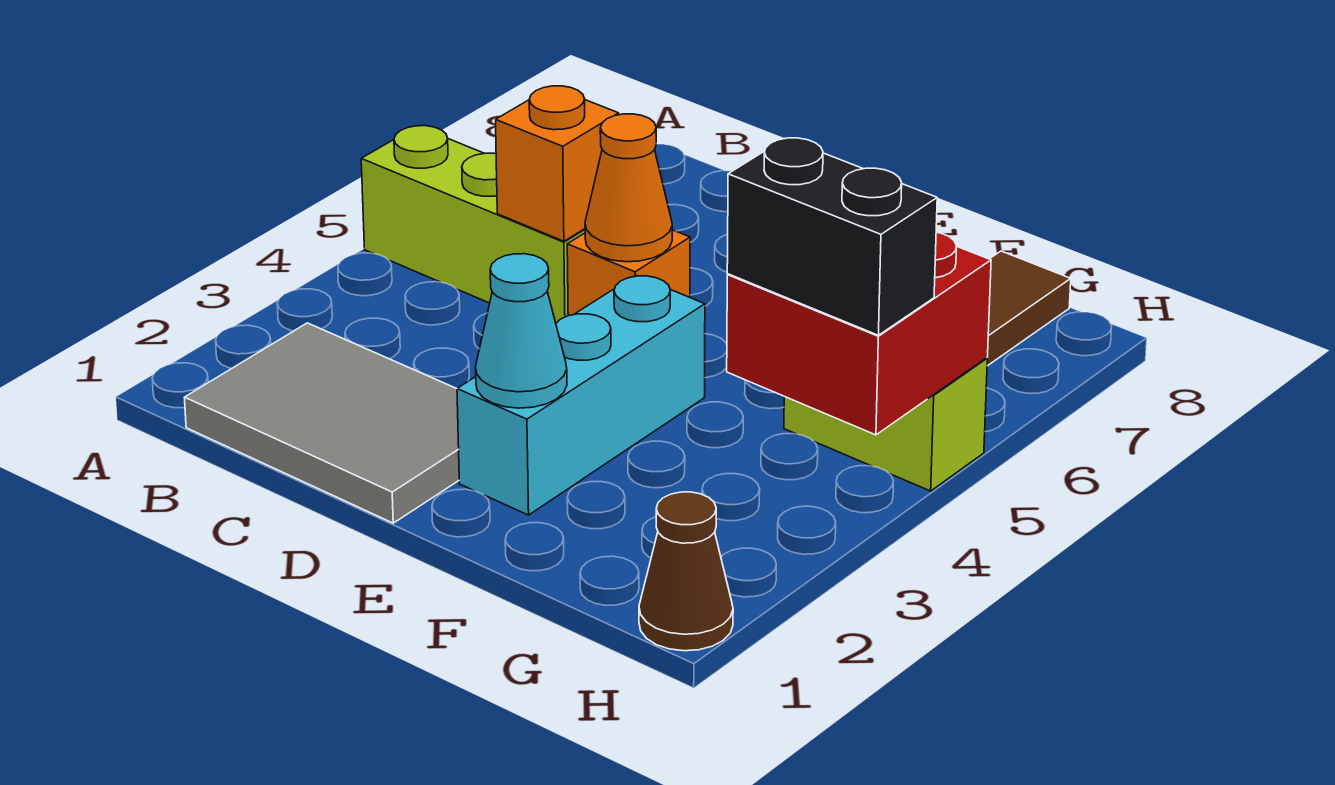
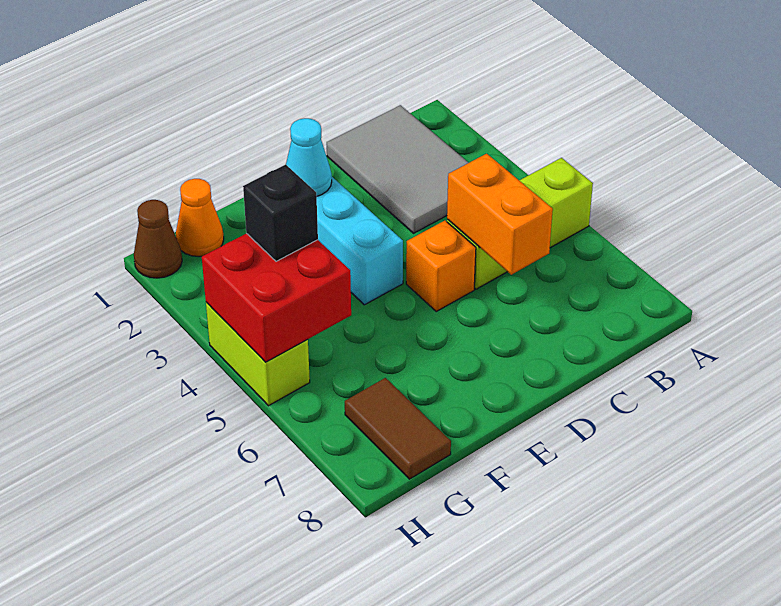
grey tile B1:D2 level 1 -> grey tile B1:C3 level 1
orange brick C5 level 2 -> orange brick C5:C6 level 2
orange cone D5 level 2 -> orange cone G1 level 1
black brick G4:H4 level 3 -> black brick G4 level 3
lime brick G5:H5 level 1 -> lime brick H4:H5 level 1

